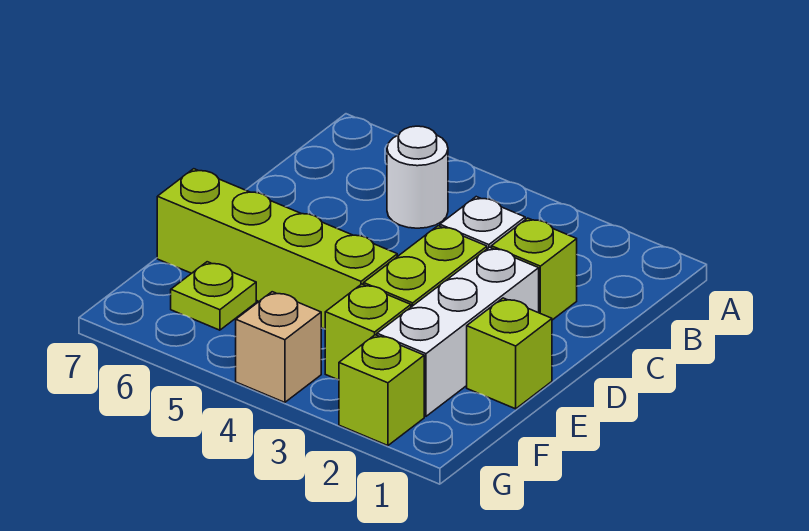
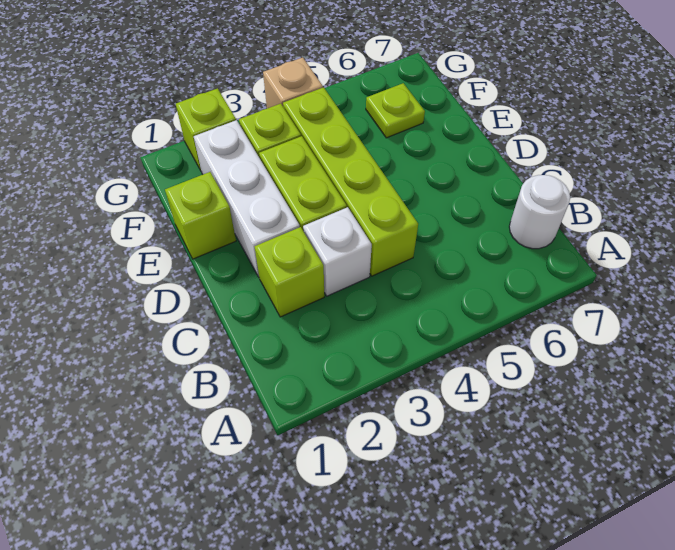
white round brick B5 level 1 -> white round brick B7 level 1
lime brick E4:E7 level 1 -> lime brick C4:F4 level 1

